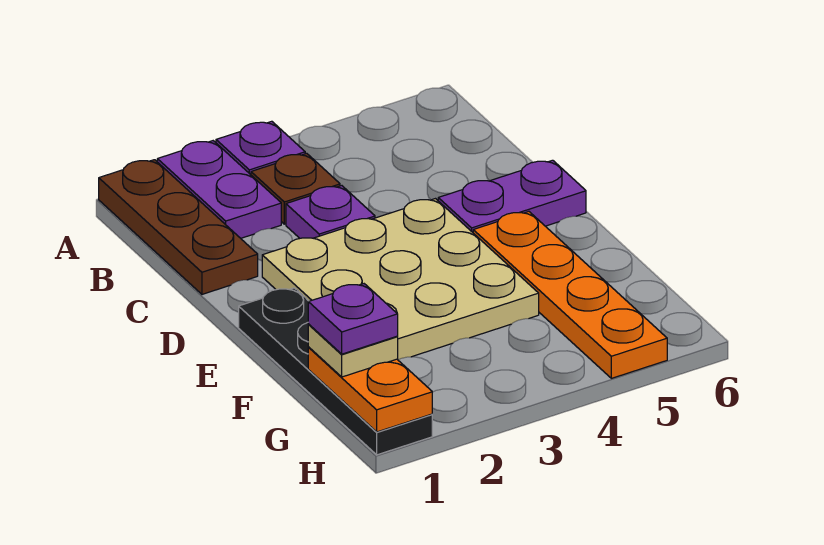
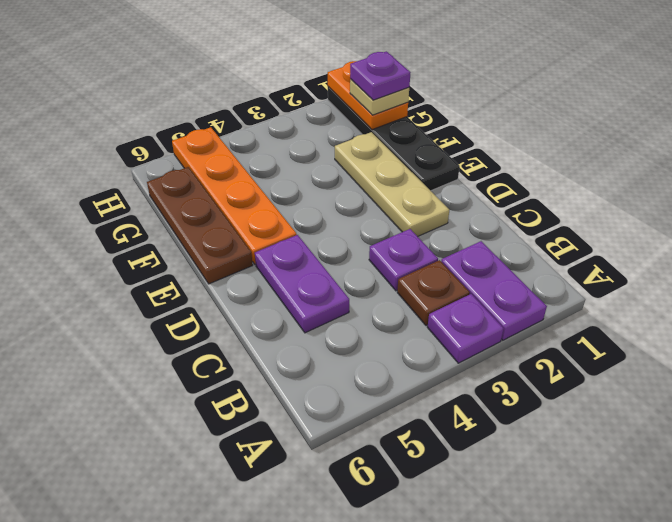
brown plate A1:C1 level 1 -> brown plate E6:G6 level 1
tan plate D2:F4 level 1 -> tan plate D2:F2 level 1
purple plate D5:D6 level 1 -> purple plate C5:D5 level 1

